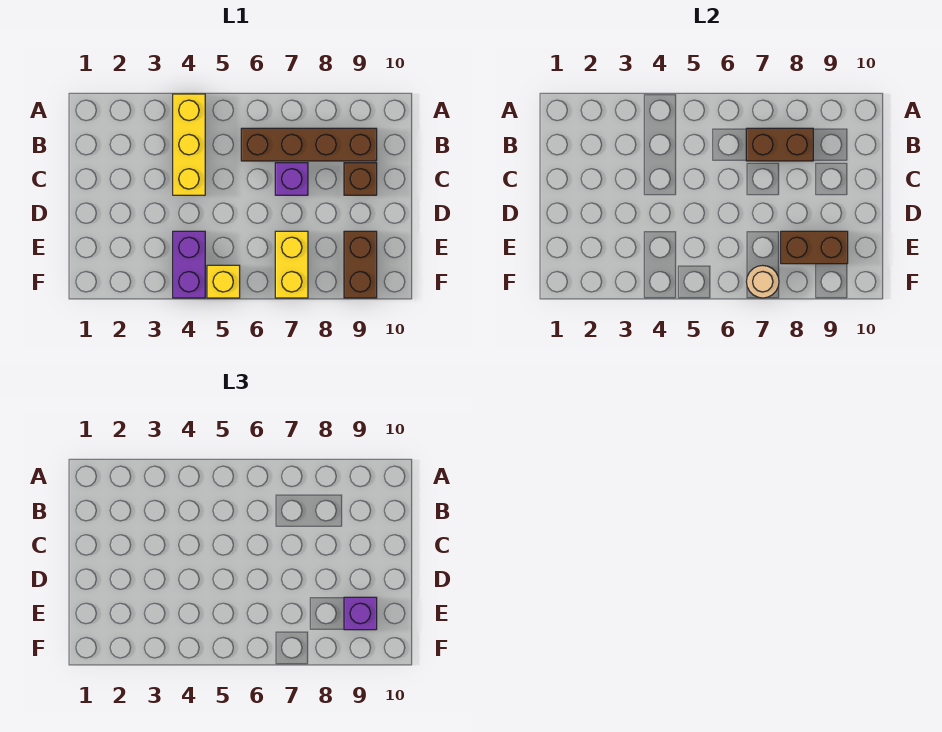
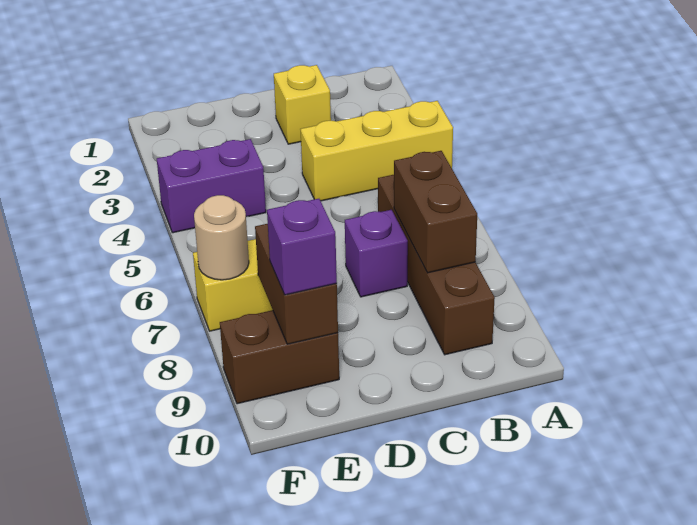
brown brick C9 level 1 -> none
yellow brick F5 level 1 -> yellow brick C2 level 1

